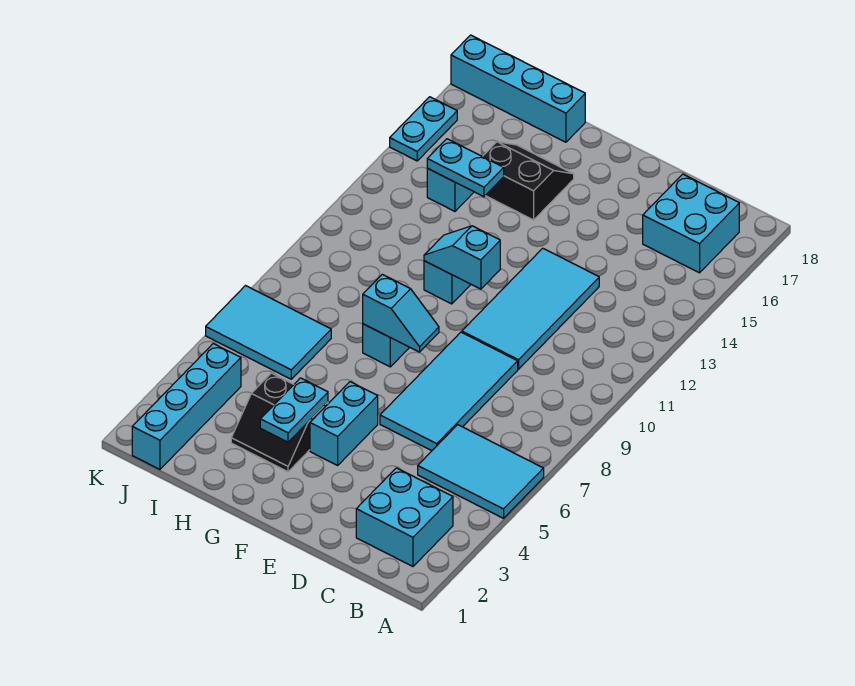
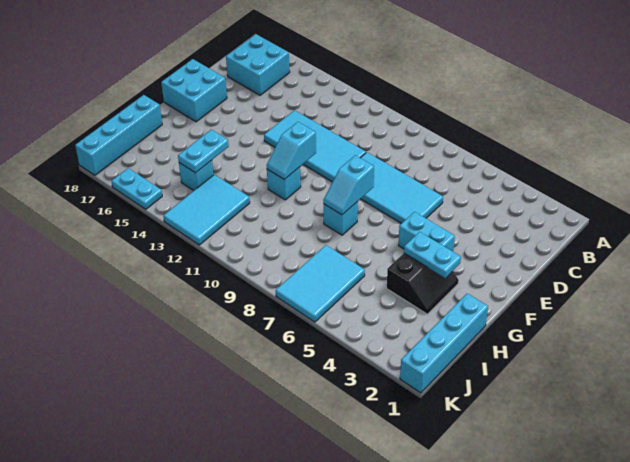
cyan tile A5:C6 level 1 -> cyan tile I12:K13 level 1
cyan brick B2:C3 level 1 -> cyan brick E17:F18 level 1
cyan slope F8:G8 level 2 top G -> cyan slope F8:G8 level 2 top F
black slope G15:H16 level 1 top 15 -> none
cyan brick J1:J4 level 1 -> cyan brick H1:K1 level 1

